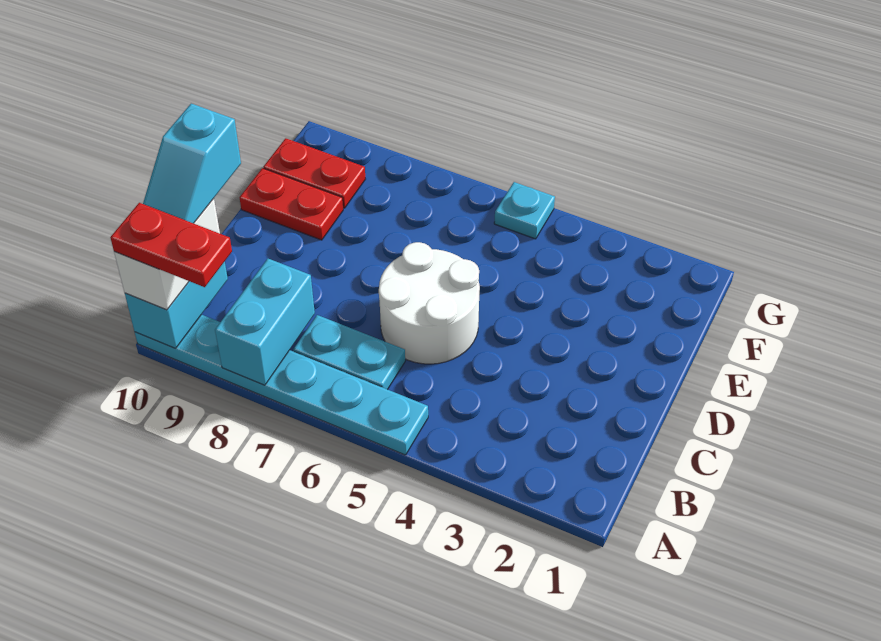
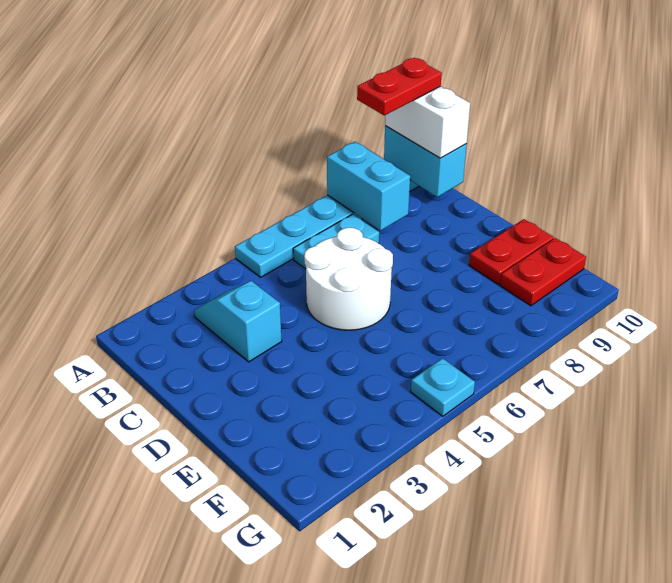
cyan slope B10:C10 level 4 top C -> cyan slope B3:C3 level 1 top C

